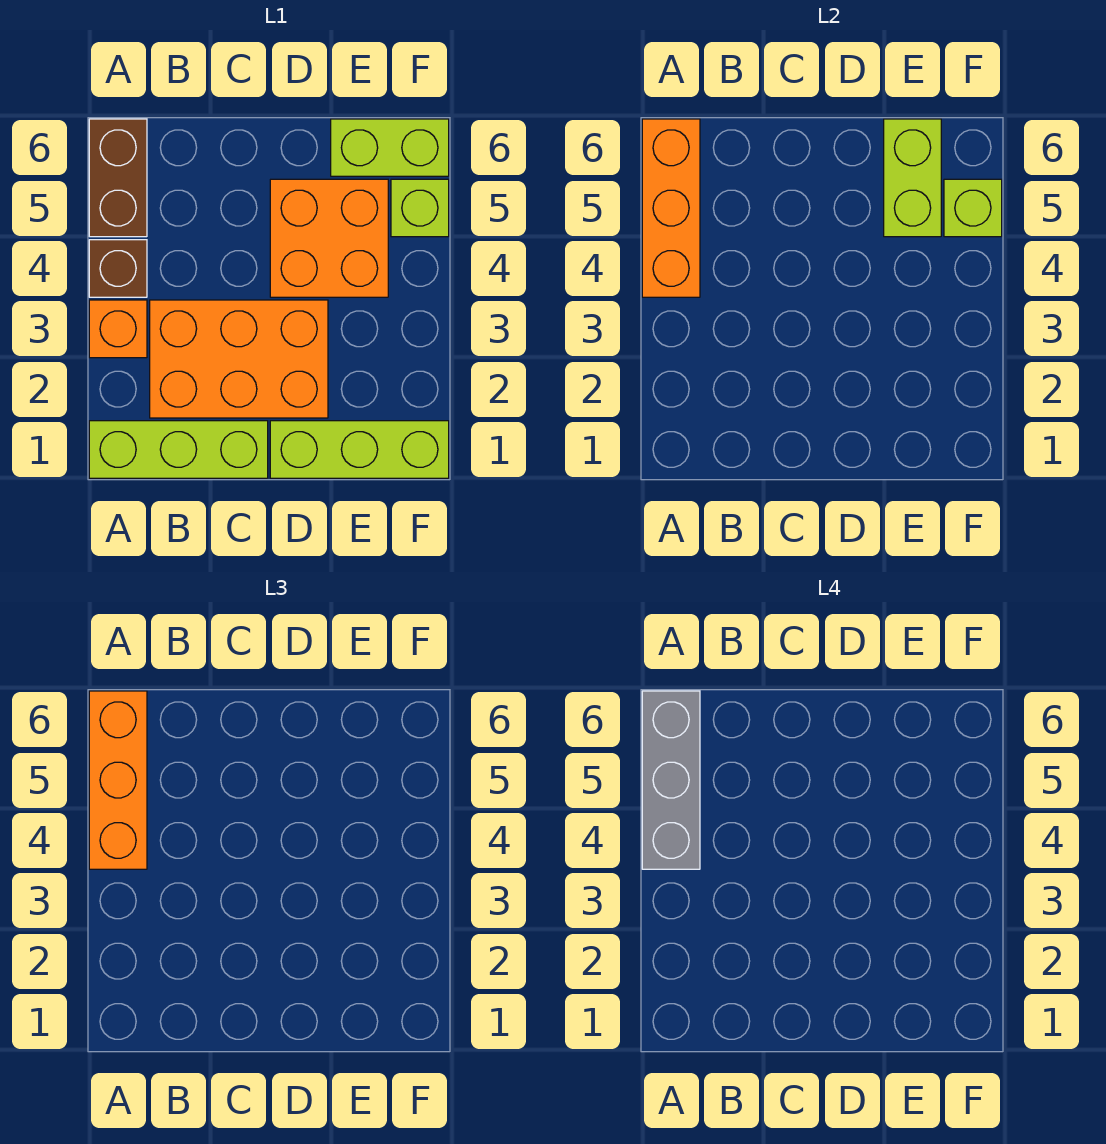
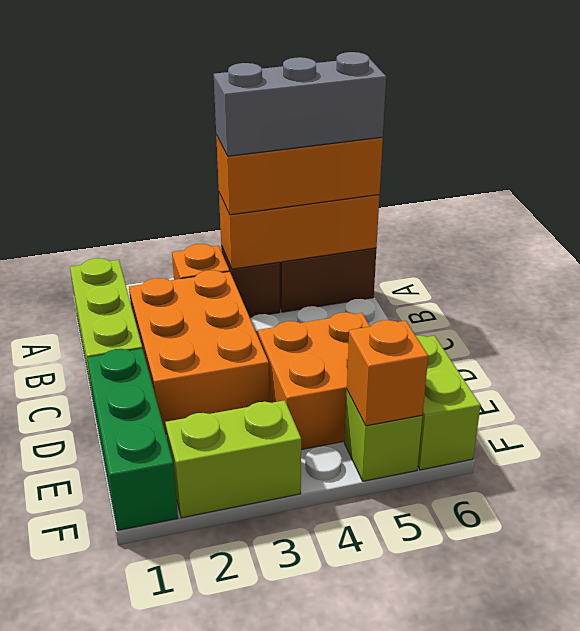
lime brick D1:F1 level 1 -> green brick D1:F1 level 1
lime brick E5:E6 level 2 -> lime brick F2:F3 level 1
lime brick F5 level 2 -> orange brick F5 level 2

